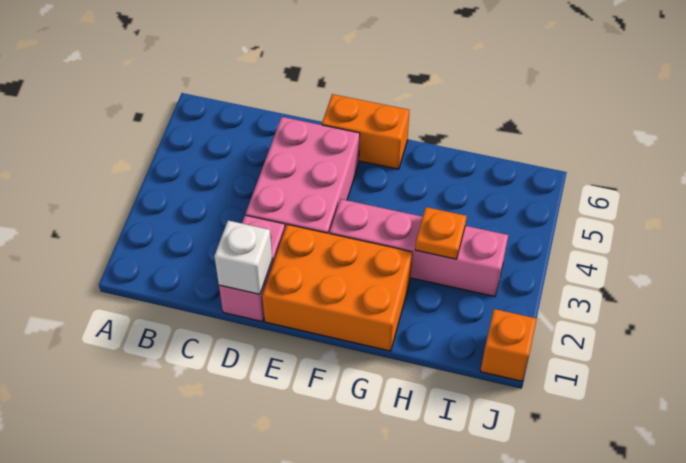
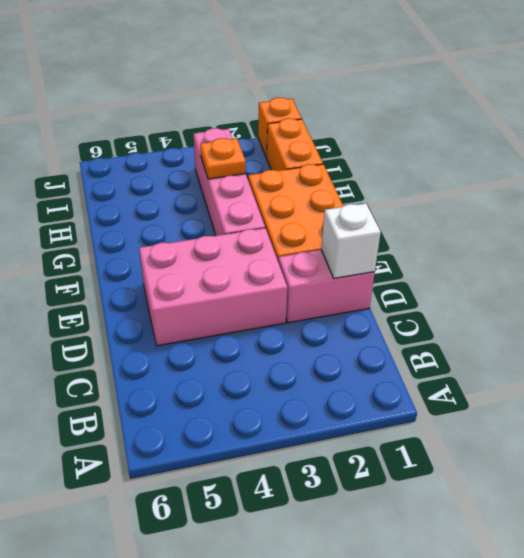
orange brick E6:F6 level 1 -> orange brick H1:I1 level 1

